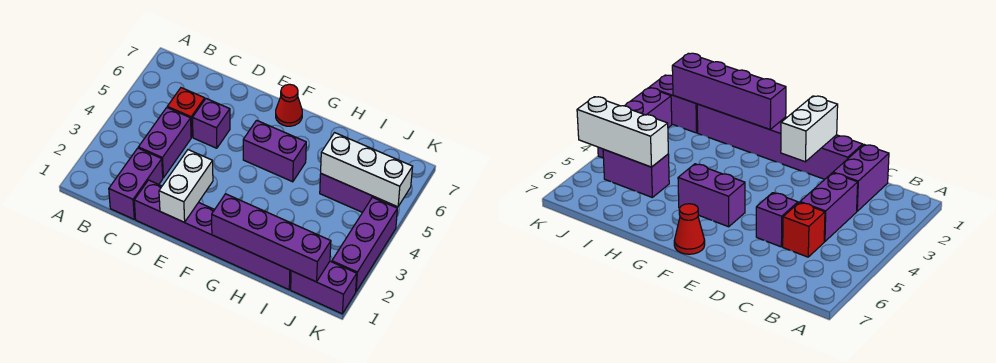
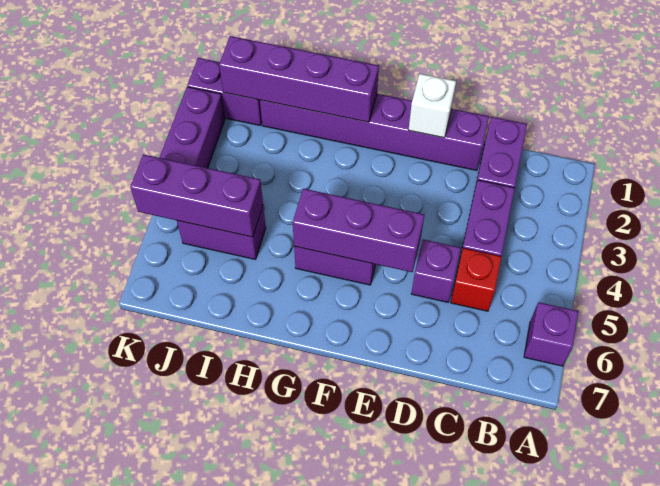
none -> purple brick A6 level 1
white brick E1:E2 level 2 -> white brick E1 level 2
none -> purple brick E5:G5 level 2
red cone F7 level 1 -> none
white brick I5:K5 level 2 -> purple brick I5:K5 level 2

